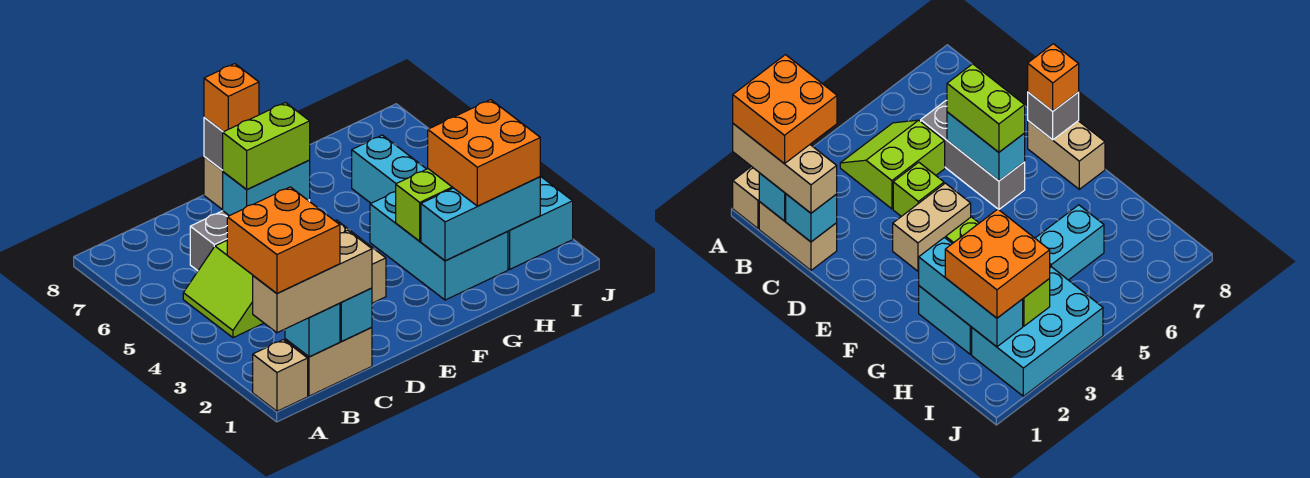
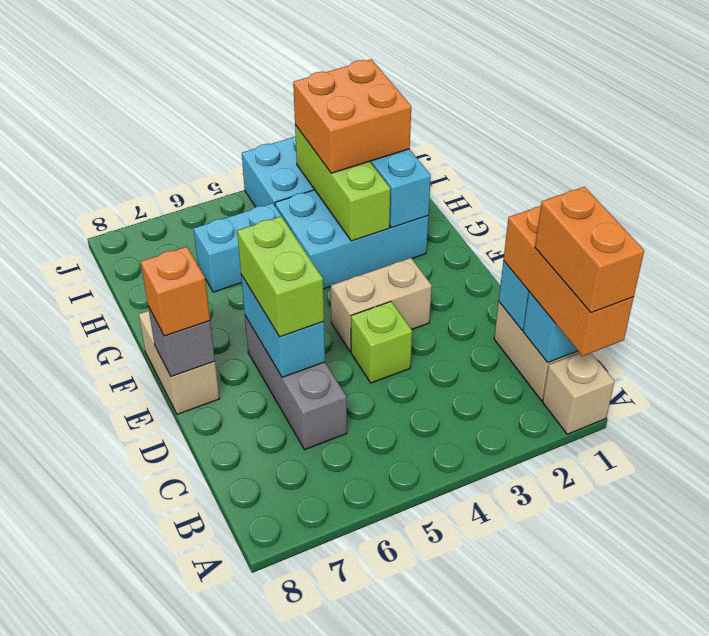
tan brick A1:C1 level 3 -> orange brick A1:C1 level 3
orange brick A1:B2 level 4 -> orange brick A1:B1 level 4
lime slope B4:C5 level 1 top C -> none

